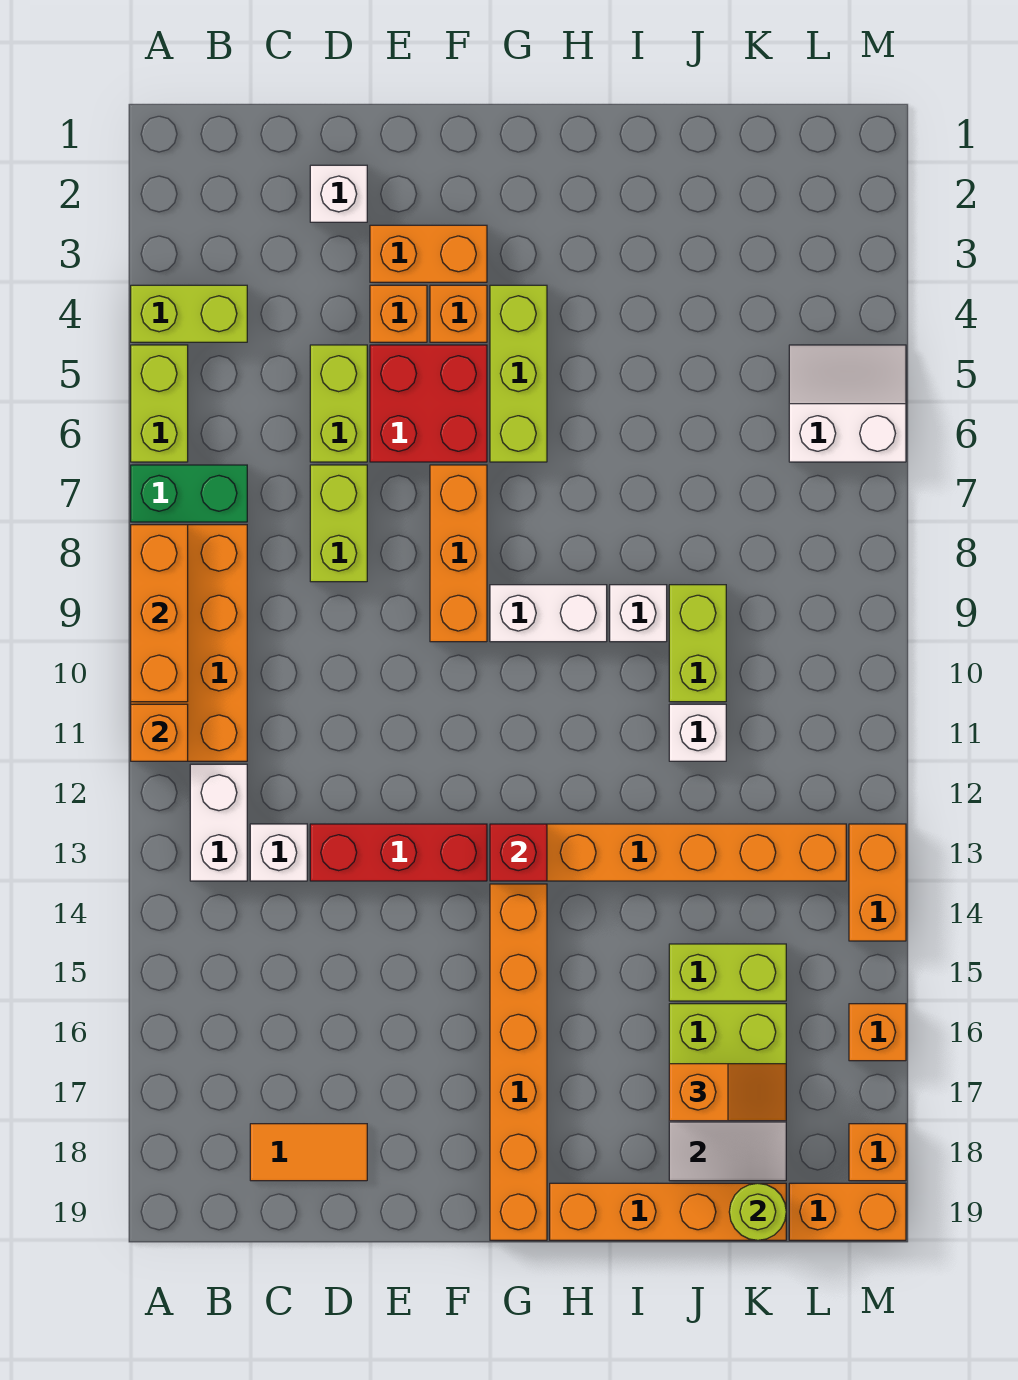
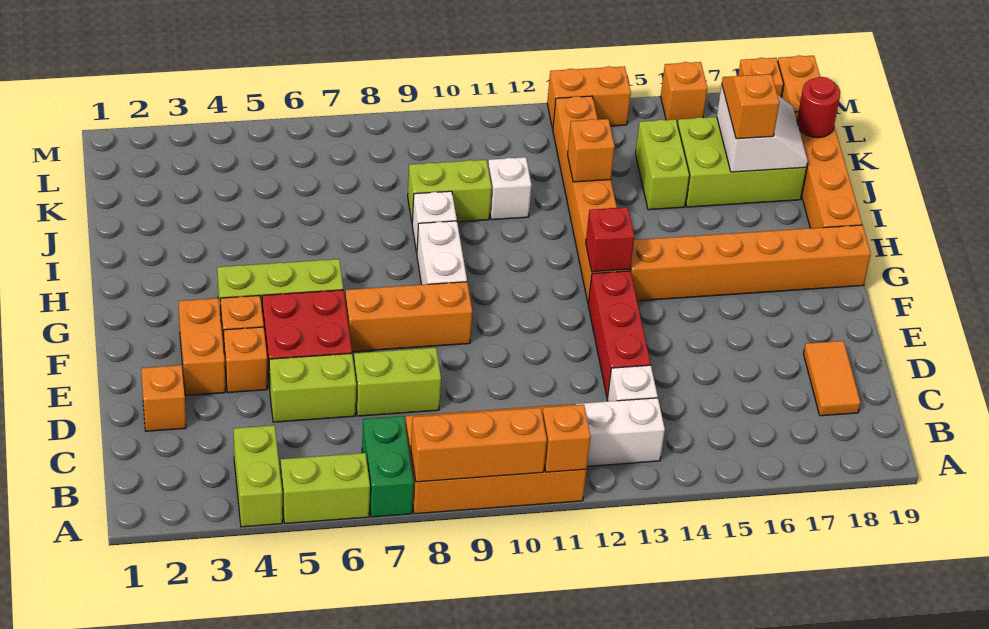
white brick D2 level 1 -> orange brick D2 level 1
none -> orange brick J13 level 2
lime round brick K19 level 2 -> red round brick K19 level 2
white slope L5:M6 level 1 top 6 -> none

